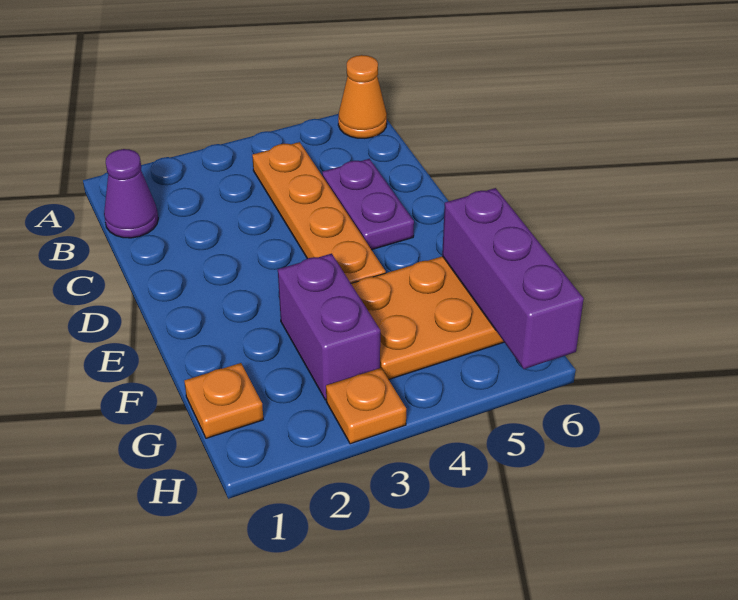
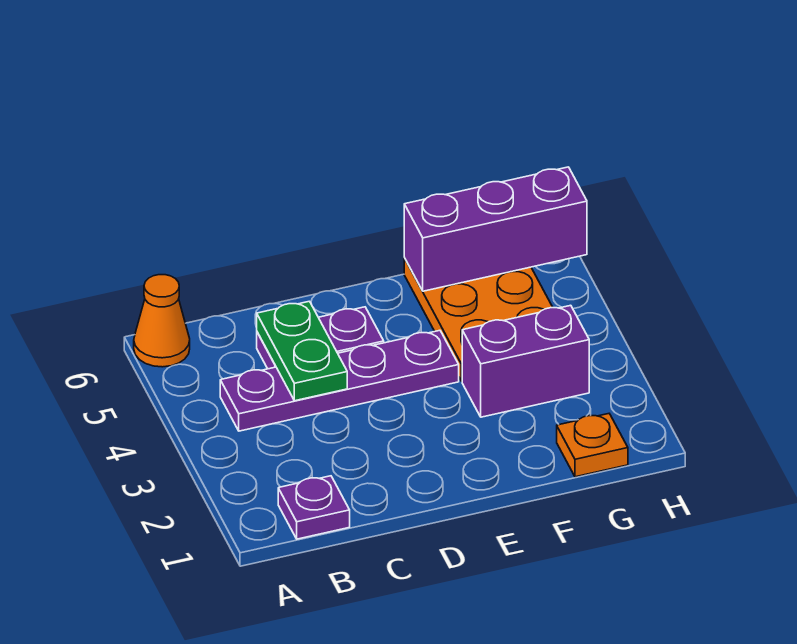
purple cone B1 level 1 -> purple plate B1 level 1
orange plate B4:E4 level 1 -> purple plate B4:E4 level 1
none -> green plate C4:C5 level 2
orange plate H3 level 1 -> none

